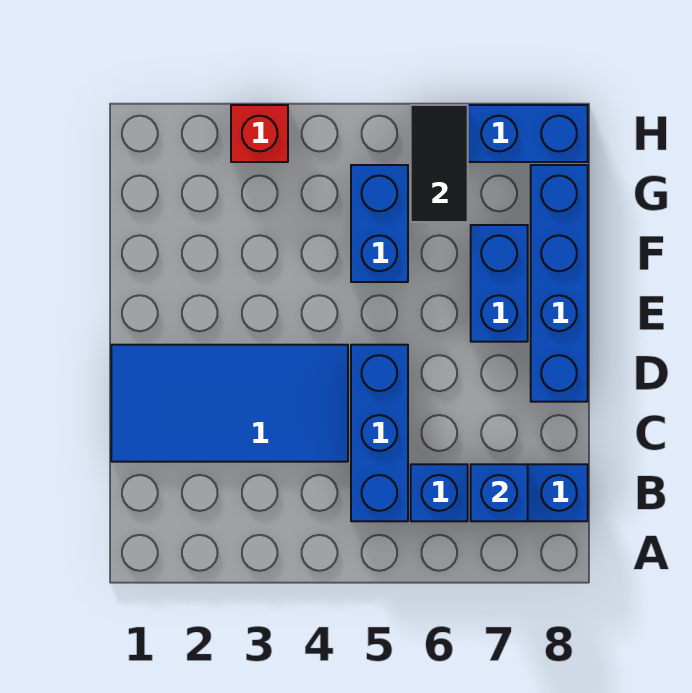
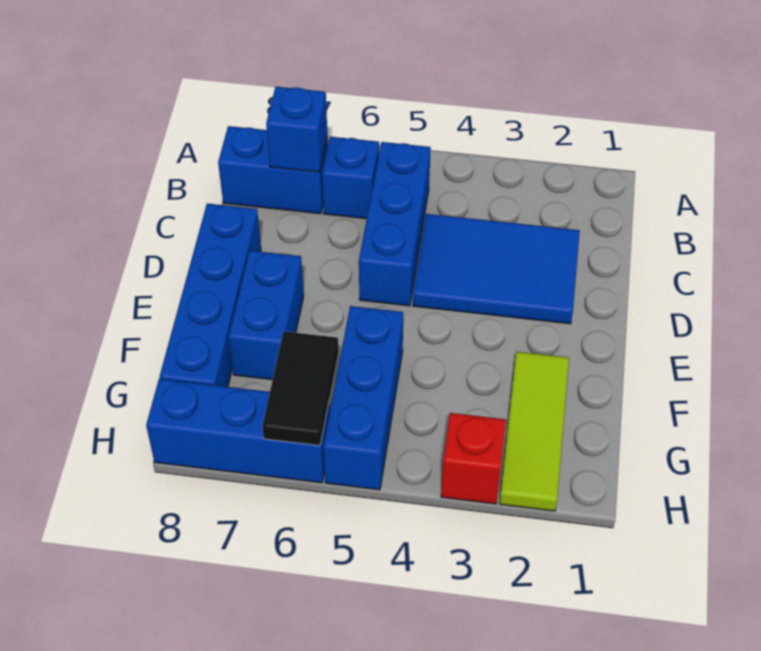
blue tile C1:D4 level 1 -> blue tile C2:D4 level 1
none -> lime tile F2:H2 level 1
blue brick F5:G5 level 1 -> blue brick F5:H5 level 1

